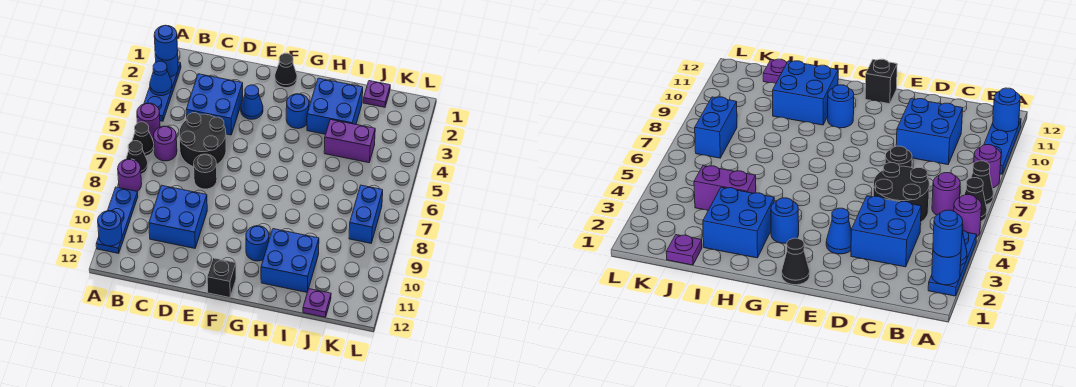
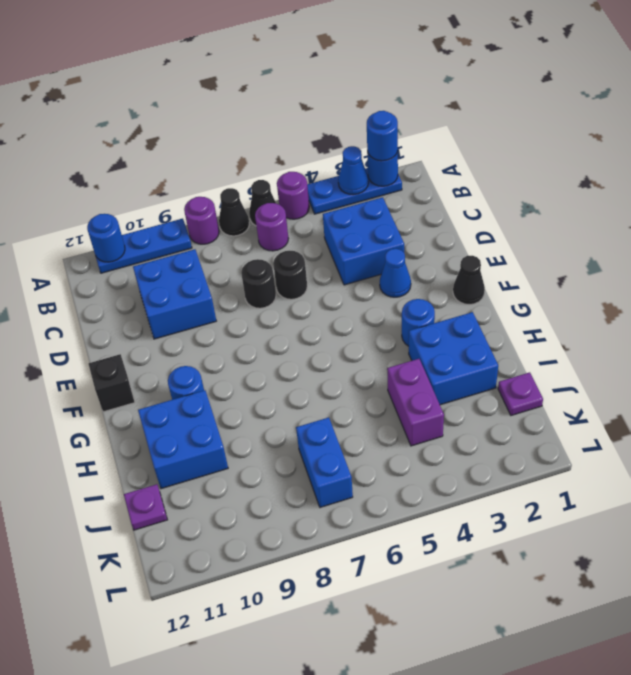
black round brick C5:D6 level 1 -> black round brick D6 level 1
blue brick K7:K8 level 1 -> blue brick J7:K7 level 1

